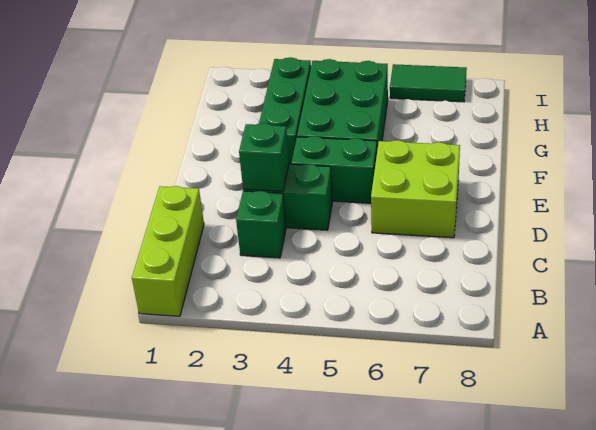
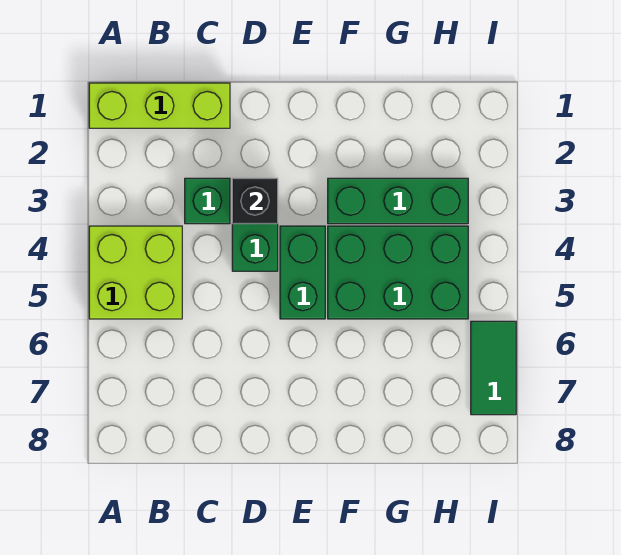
green brick D3 level 2 -> black brick D3 level 2
lime brick D6:E7 level 1 -> lime brick A4:B5 level 1

